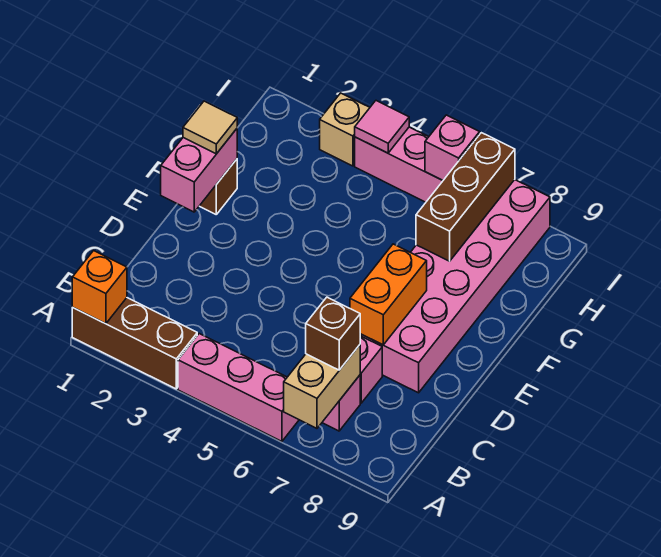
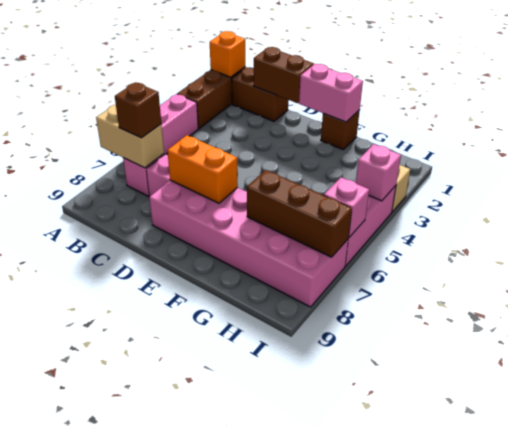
none -> brown brick B1:C1 level 1
none -> brown brick C1:D1 level 2
tan tile F1 level 3 -> none
pink tile I4 level 2 -> pink brick I4 level 2

